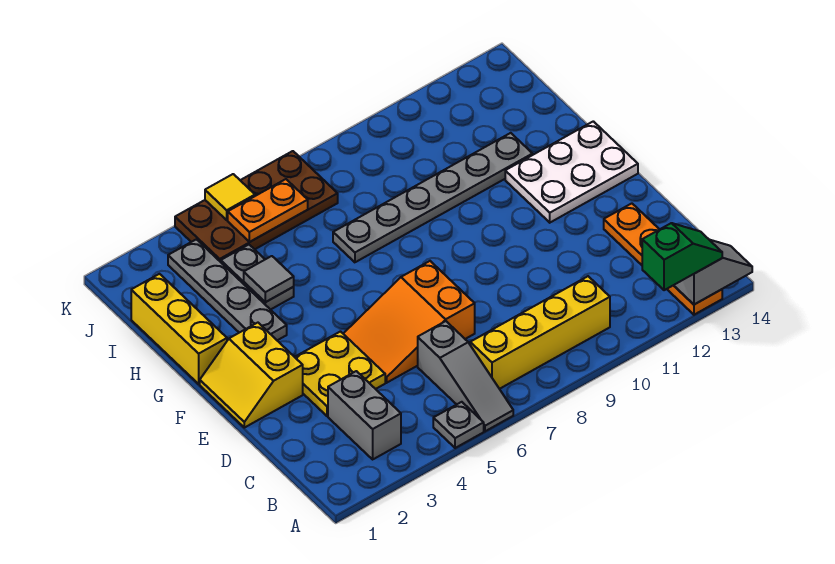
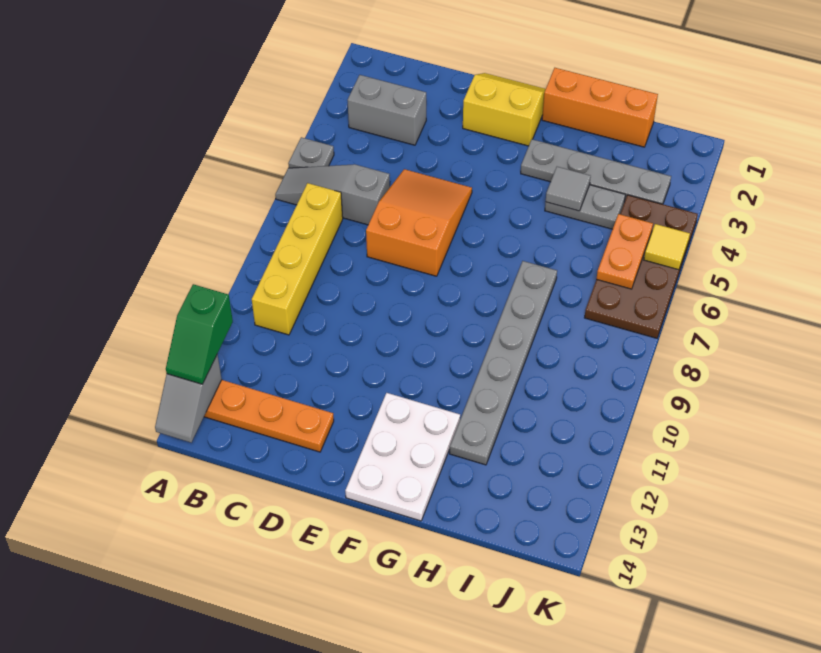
yellow plate D3:E4 level 1 -> none
yellow brick G1:I1 level 1 -> orange brick G1:I1 level 1

